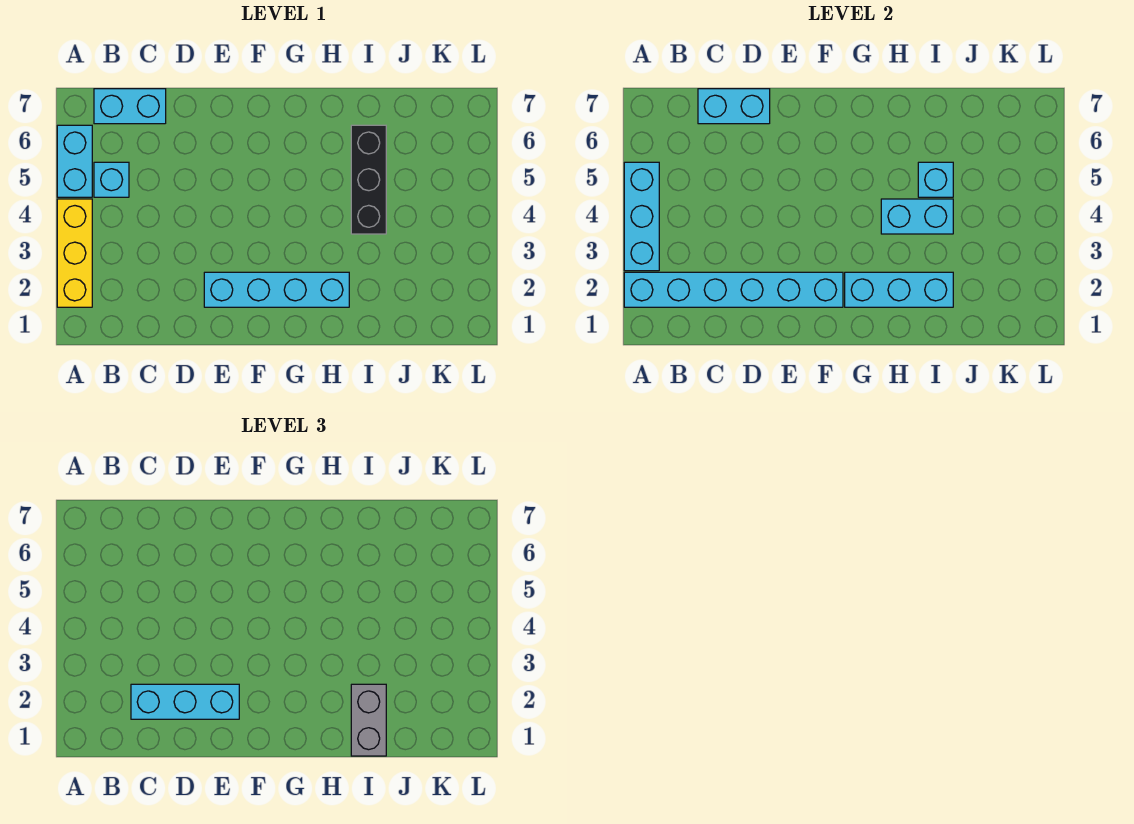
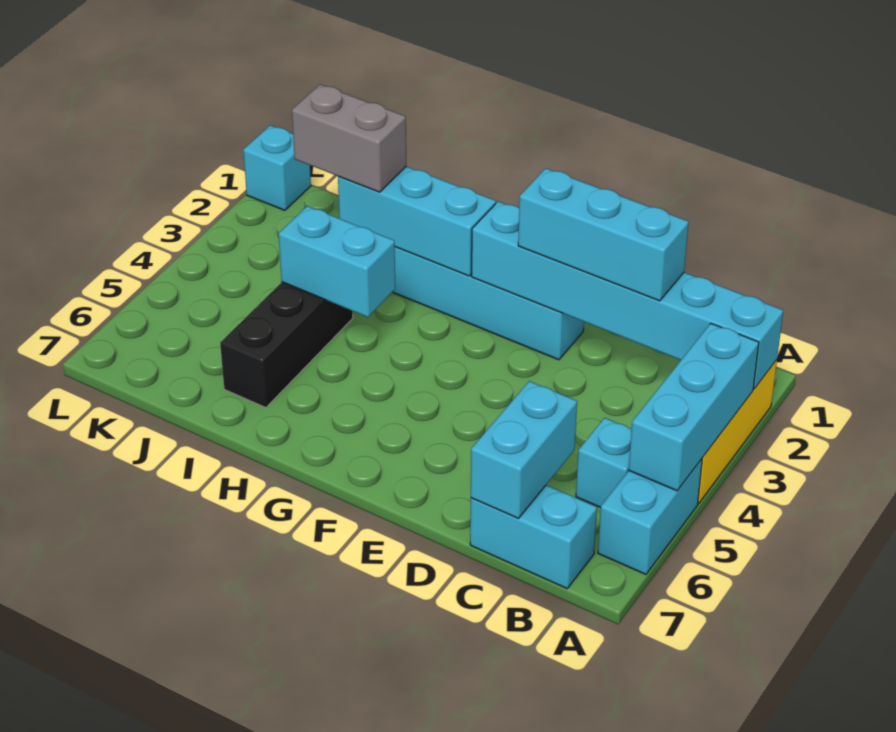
cyan brick C7:D7 level 2 -> cyan brick C6:C7 level 2
grey brick I1:I2 level 3 -> grey brick I2:J2 level 3
cyan brick I5 level 2 -> cyan brick L1 level 1

